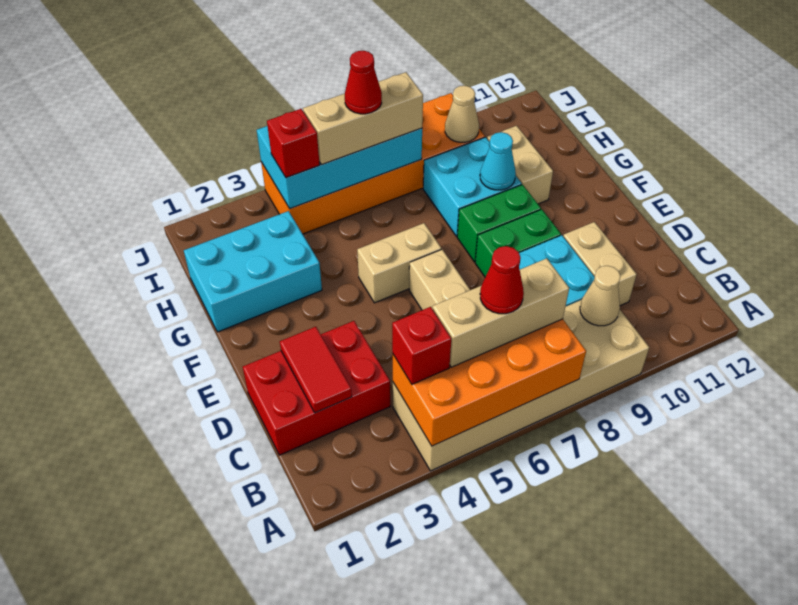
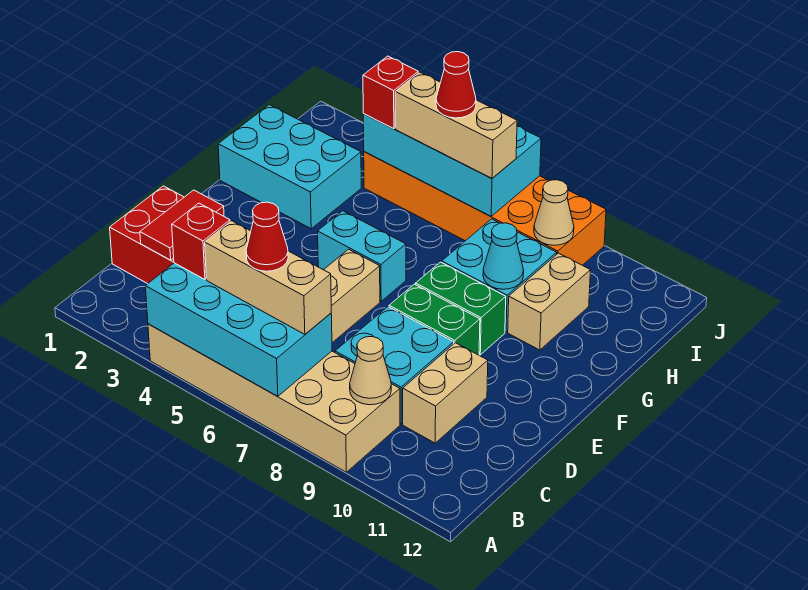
orange brick A4:B7 level 2 -> cyan brick A4:B7 level 2
tan brick F5:F6 level 1 -> cyan brick F5:F6 level 1

